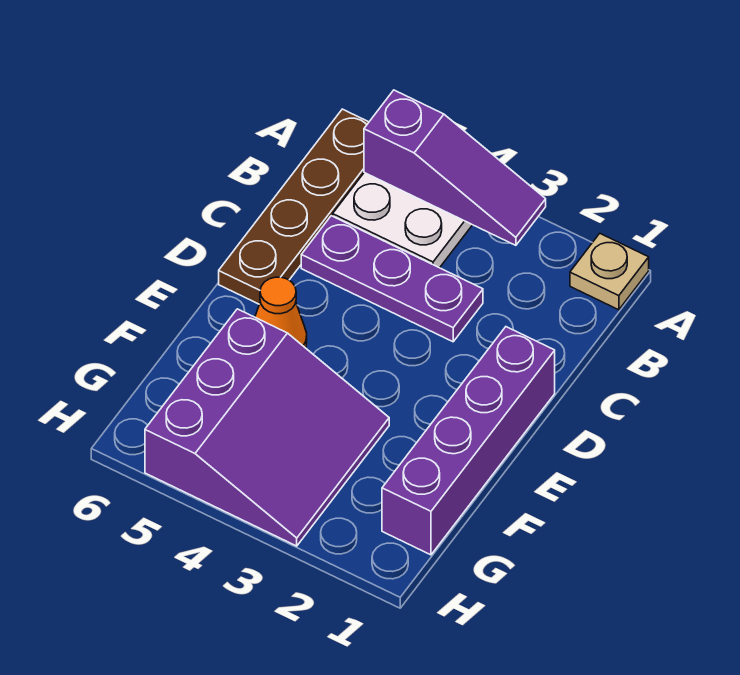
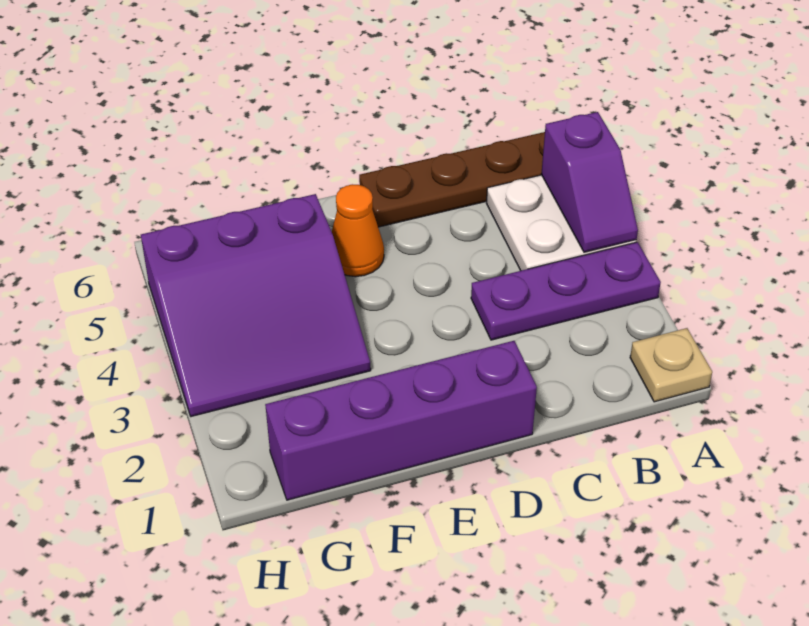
purple slope A3:A5 level 2 top 5 -> purple slope A4:A5 level 2 top 5
purple plate C3:C5 level 1 -> purple plate A3:C3 level 1

